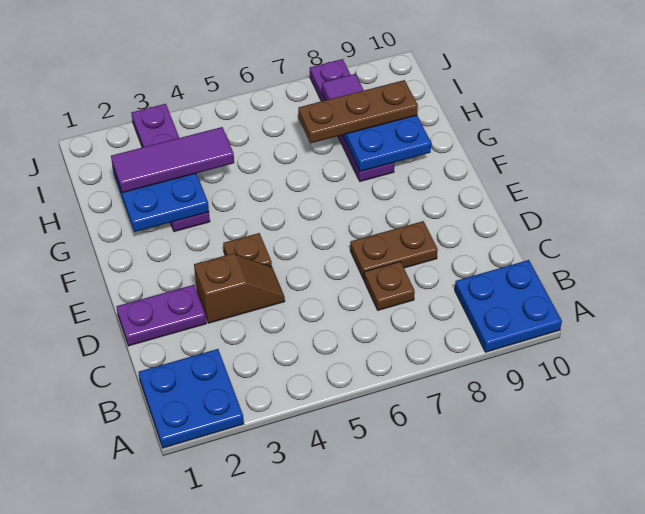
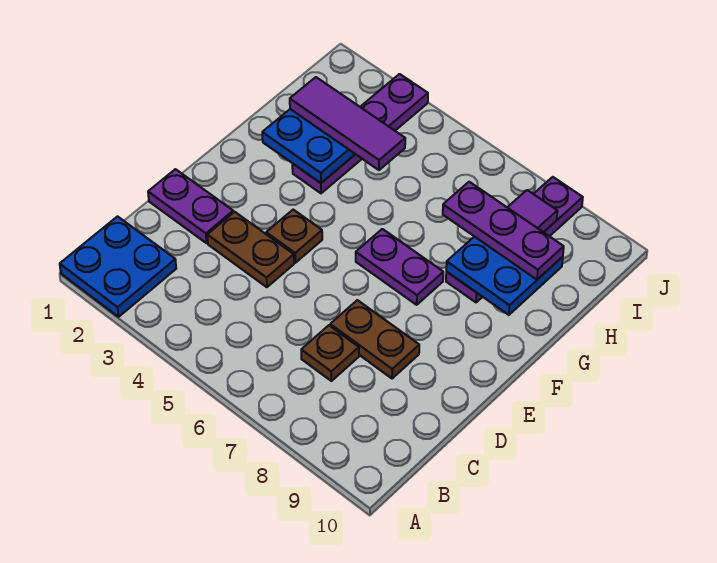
blue plate A9:B10 level 1 -> none
brown slope D3:D4 level 1 top 3 -> brown plate D3:D4 level 1
none -> purple plate F6:F7 level 1
brown plate H7:H9 level 3 -> purple plate H7:H9 level 3

